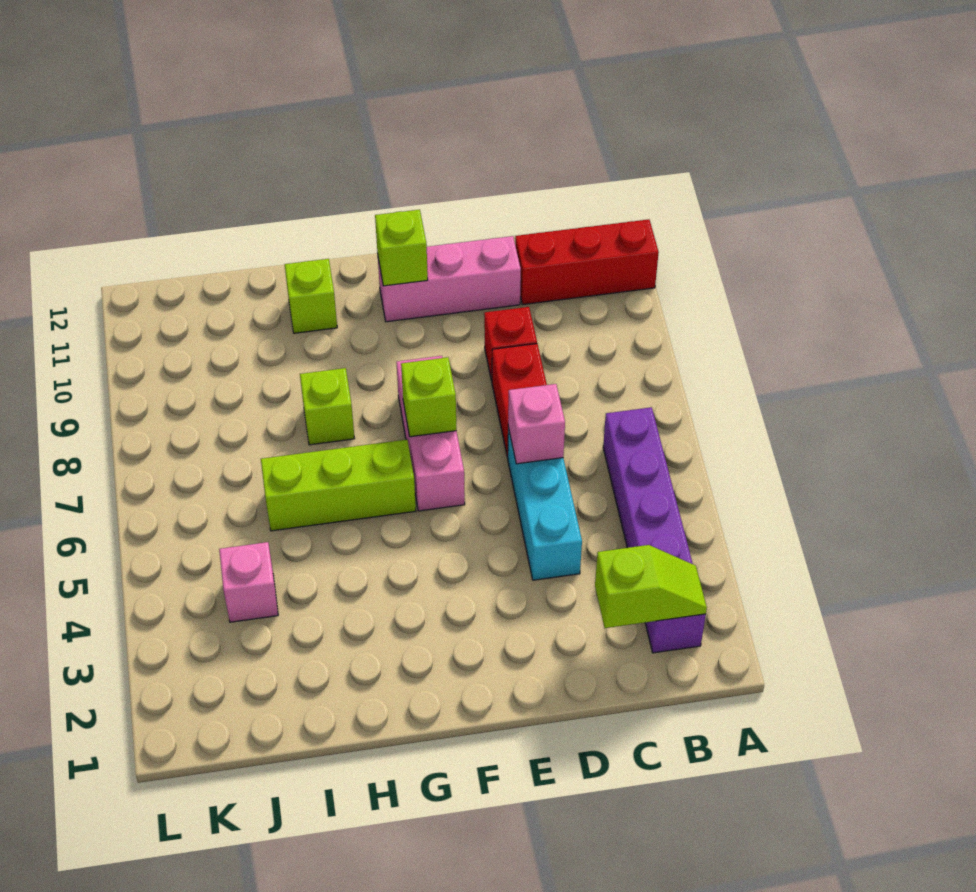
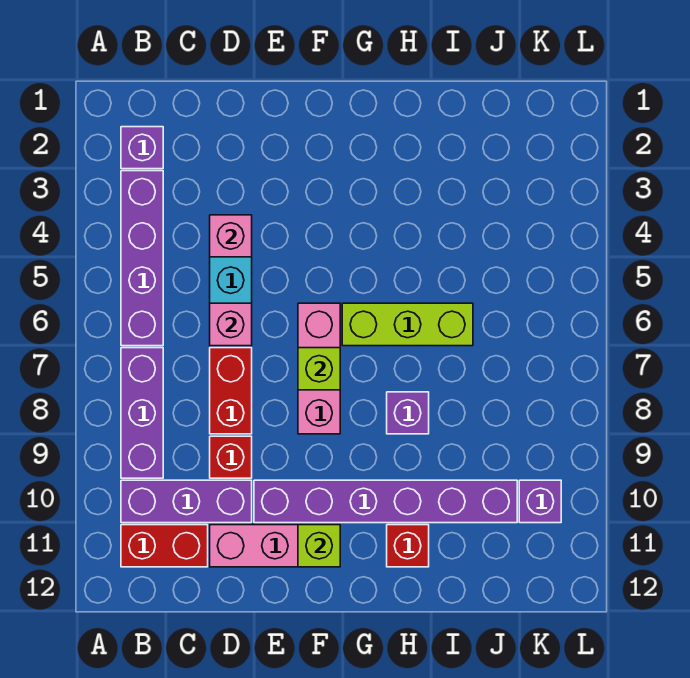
red brick A11:C11 level 1 -> red brick B11:C11 level 1
lime slope B2:C2 level 2 top C -> none
none -> purple brick B7:B9 level 1
none -> purple brick B10:D10 level 1
none -> purple brick E10:J10 level 1
lime brick H8 level 1 -> purple brick H8 level 1
lime brick H11 level 1 -> red brick H11 level 1
pink brick J4 level 1 -> pink brick D4 level 2
none -> purple brick K10 level 1

